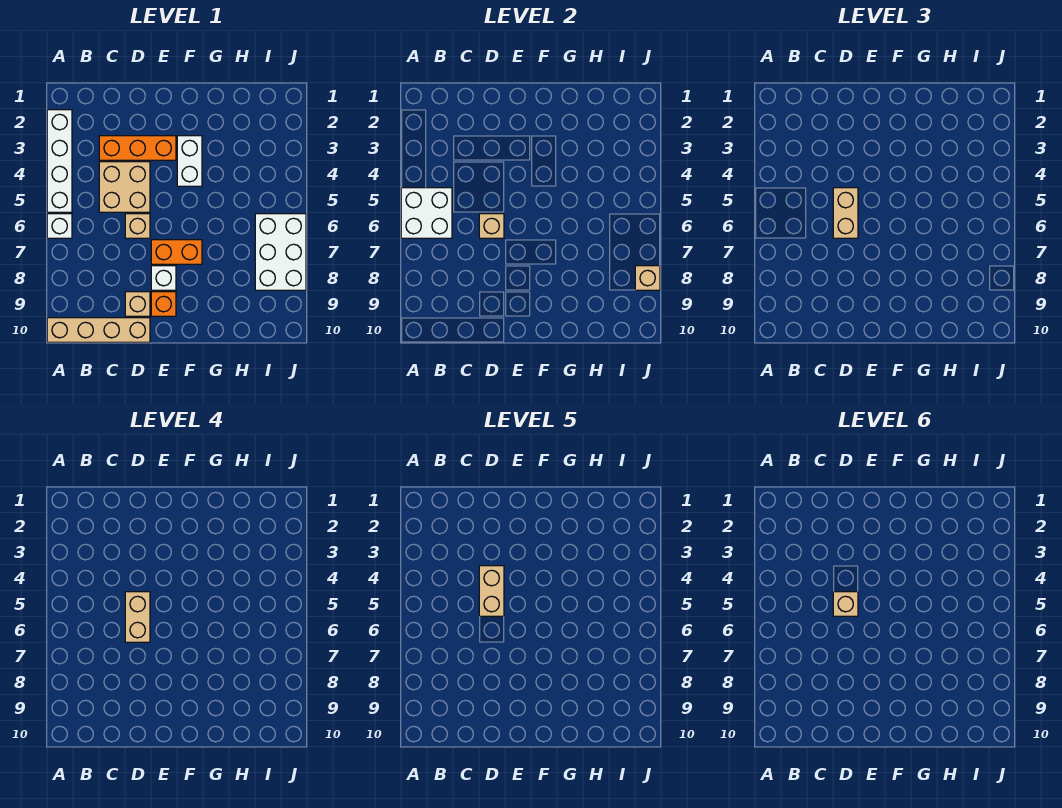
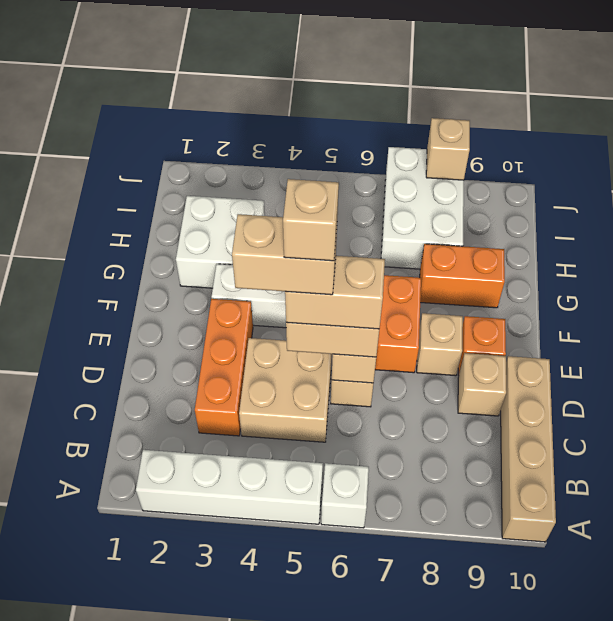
white brick A5:B6 level 2 -> white brick G2:H3 level 1
white brick E8 level 1 -> tan brick E8 level 1
none -> orange brick G8:G9 level 1
white brick I6:J8 level 1 -> white brick H7:J8 level 1

